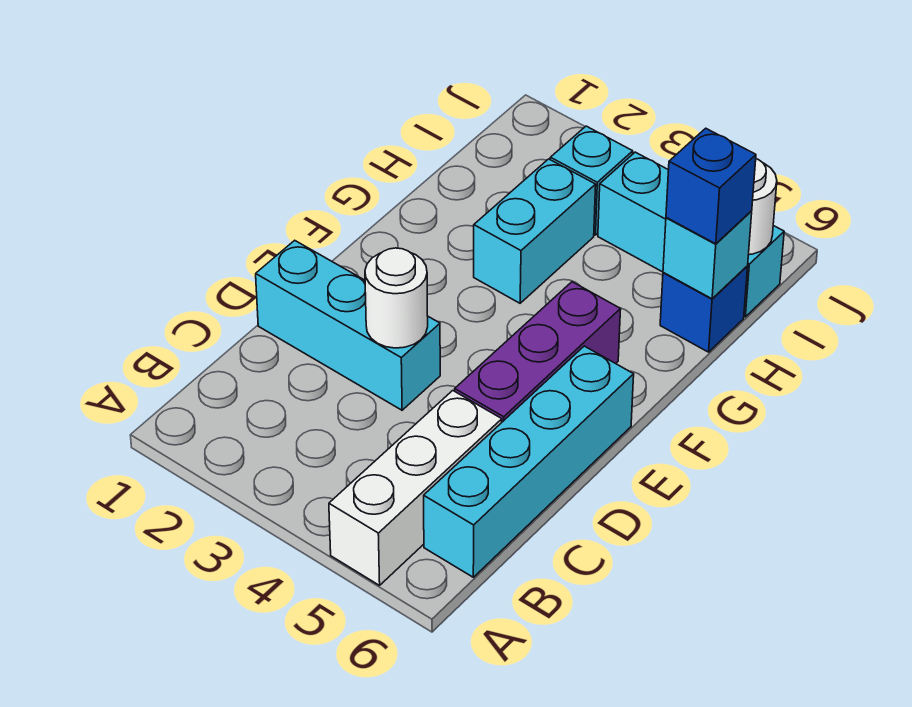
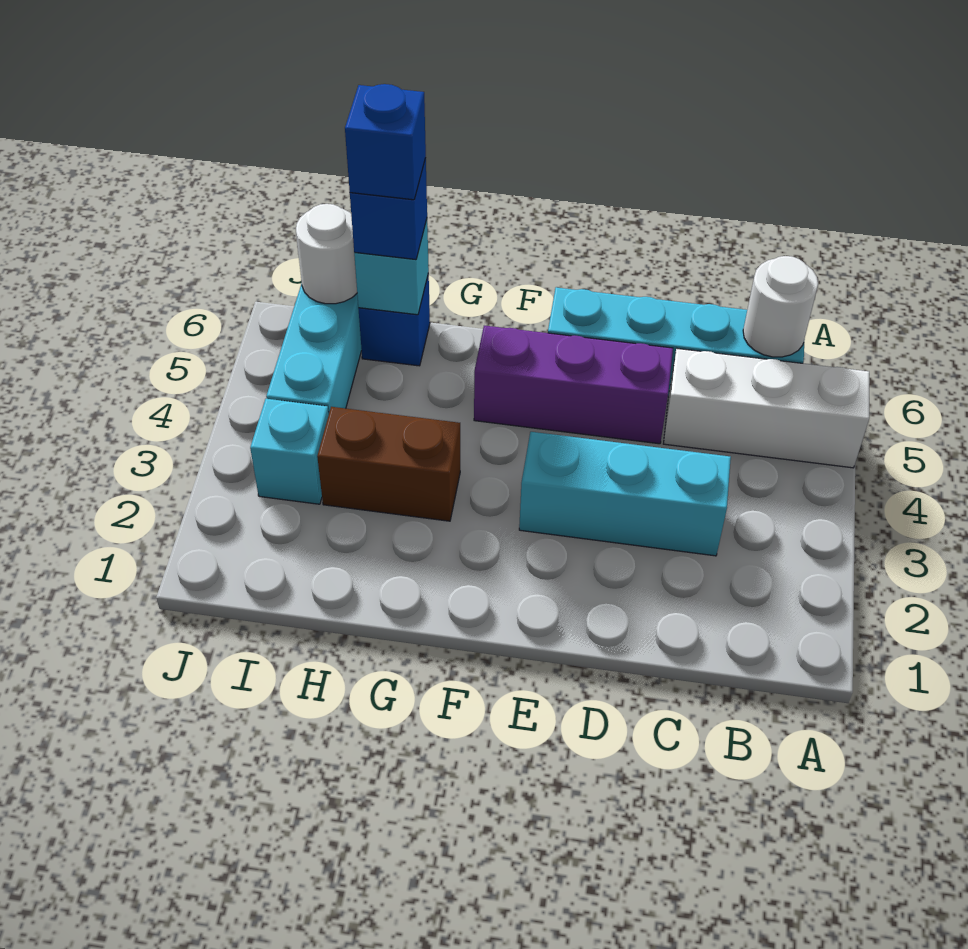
cyan brick D1:D3 level 1 -> cyan brick C3:E3 level 1
white round brick D3 level 2 -> white round brick B6 level 2
cyan brick G3:H3 level 1 -> brown brick G3:H3 level 1
none -> blue brick H6 level 4

